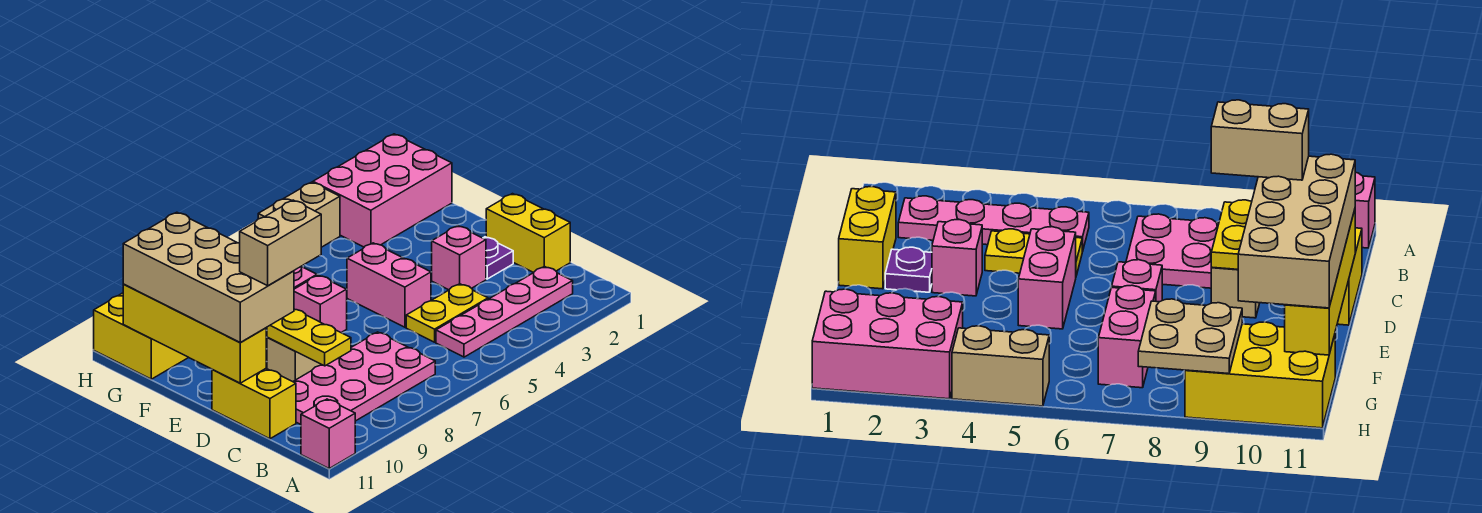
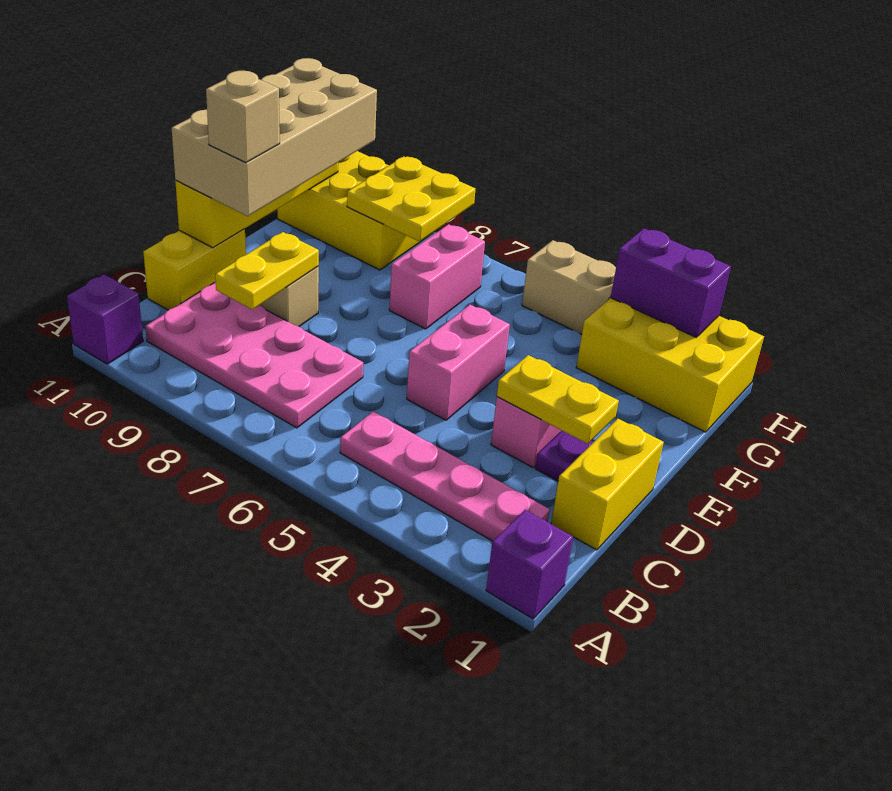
none -> purple brick A1 level 1
pink brick A11 level 1 -> purple brick A11 level 1
yellow plate C4:C5 level 1 -> yellow plate D2:D3 level 2
tan brick D9:D10 level 4 -> tan brick D10 level 4
pink brick E7 level 1 -> none
pink brick G1:H3 level 1 -> yellow brick G1:H3 level 1
tan plate G8:H9 level 2 -> yellow plate G8:H9 level 2
none -> purple brick H2:H3 level 2

